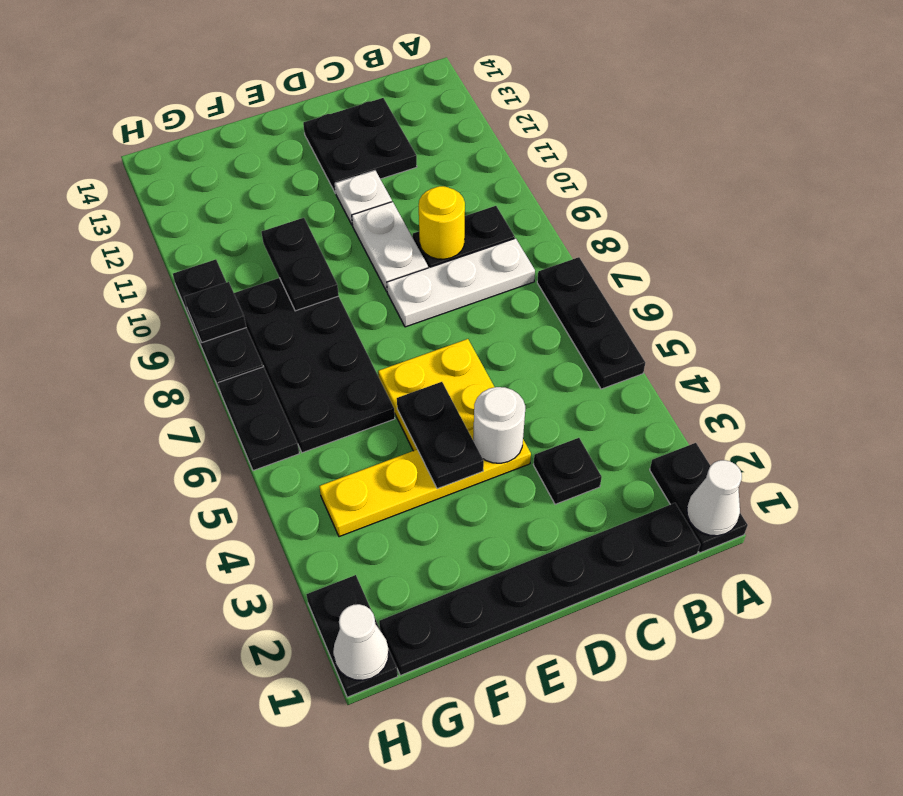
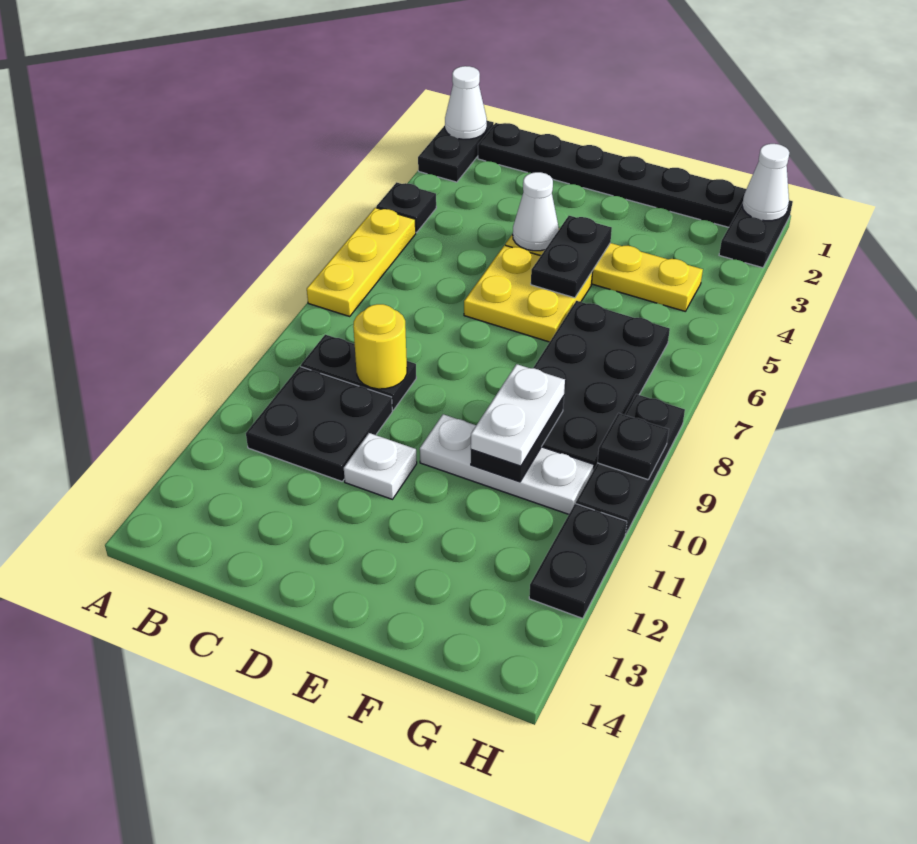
black plate A5:A7 level 1 -> yellow plate A5:A7 level 1
white plate B8:D8 level 1 -> white plate E10:G10 level 1
black plate C3 level 1 -> black plate A4 level 1
black plate C12:D13 level 1 -> black plate B10:C11 level 1
white round brick D4 level 2 -> white cone D4 level 2
white plate D9:D10 level 1 -> white plate F9:F10 level 3
black plate H6:H7 level 1 -> black plate H11:H12 level 1

